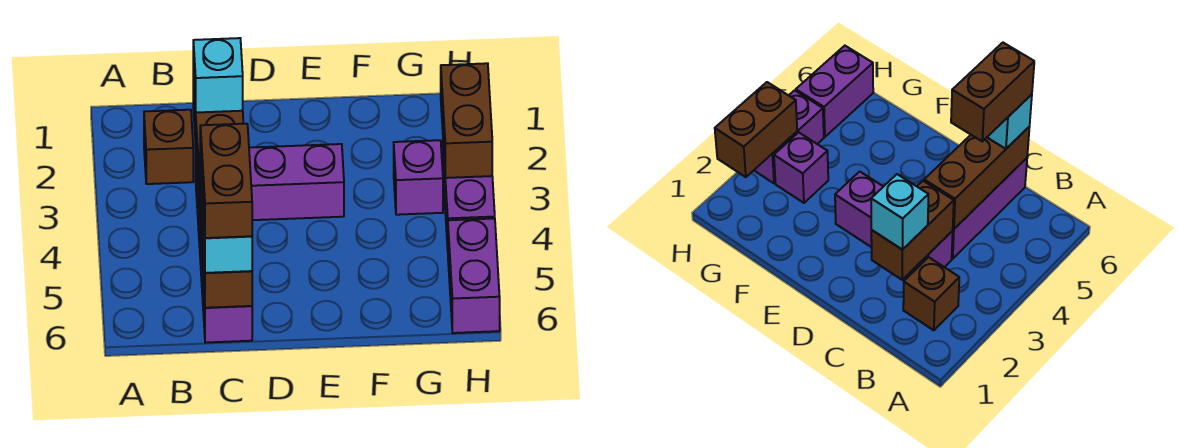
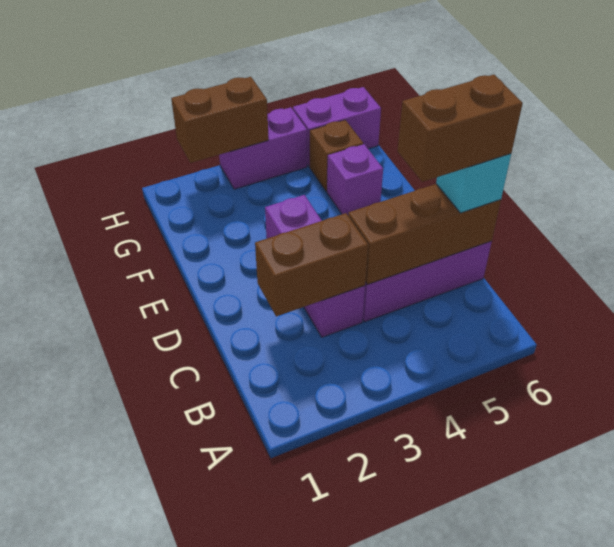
brown brick B2 level 1 -> brown brick G5 level 1
cyan brick C2 level 3 -> none
purple brick G3 level 1 -> purple brick F5 level 1

